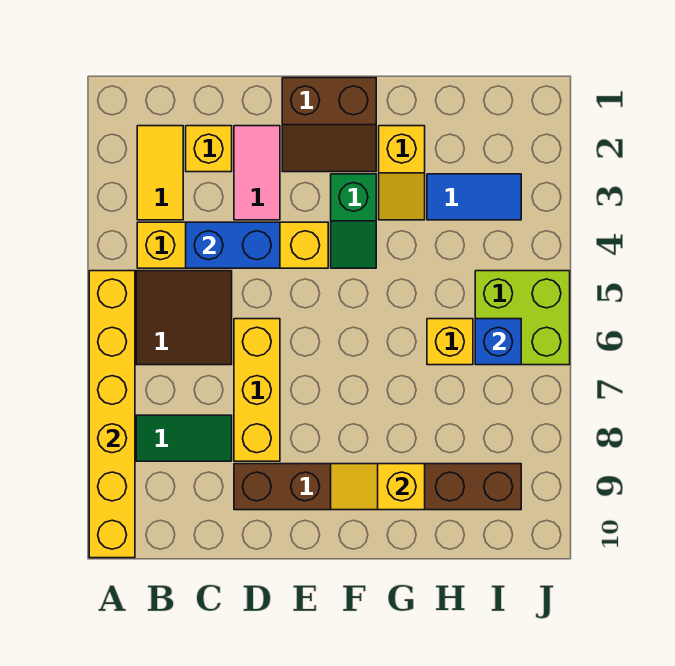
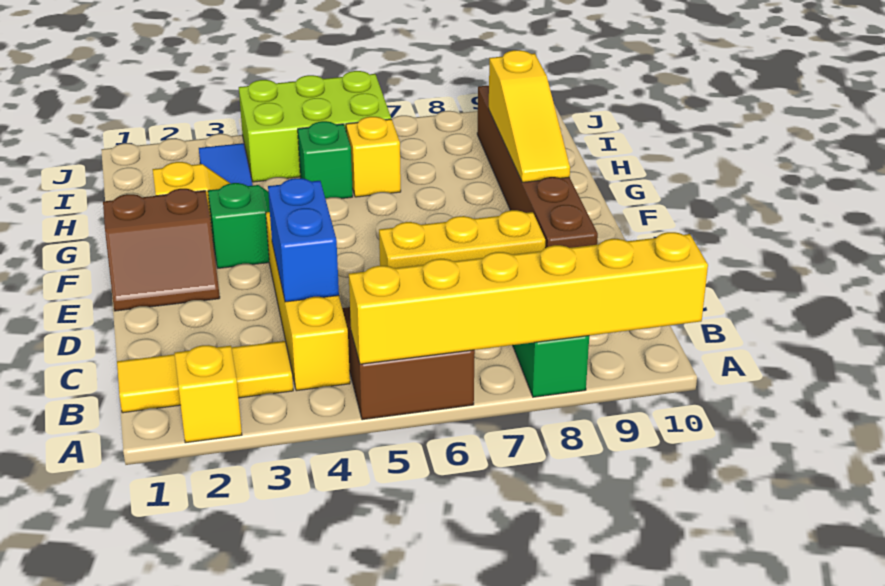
yellow tile B2:B3 level 1 -> yellow tile B1:B3 level 1
yellow brick C2 level 1 -> yellow brick A2 level 1
pink tile D2:D3 level 1 -> none
brown slope E1:F2 level 1 top 1 -> brown slope E1:F2 level 1 top F
yellow slope F9:G9 level 2 top G -> yellow slope F9:H9 level 2 top H
none -> green brick H5 level 1
lime brick I5:J6 level 1 -> lime brick I4:J6 level 1
blue brick I6 level 2 -> none

